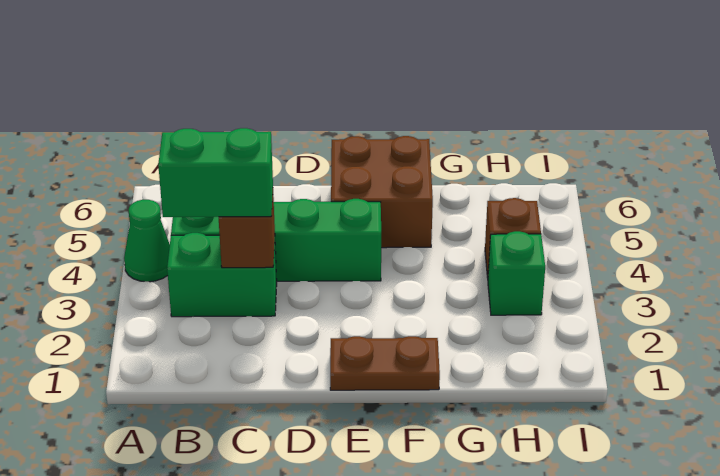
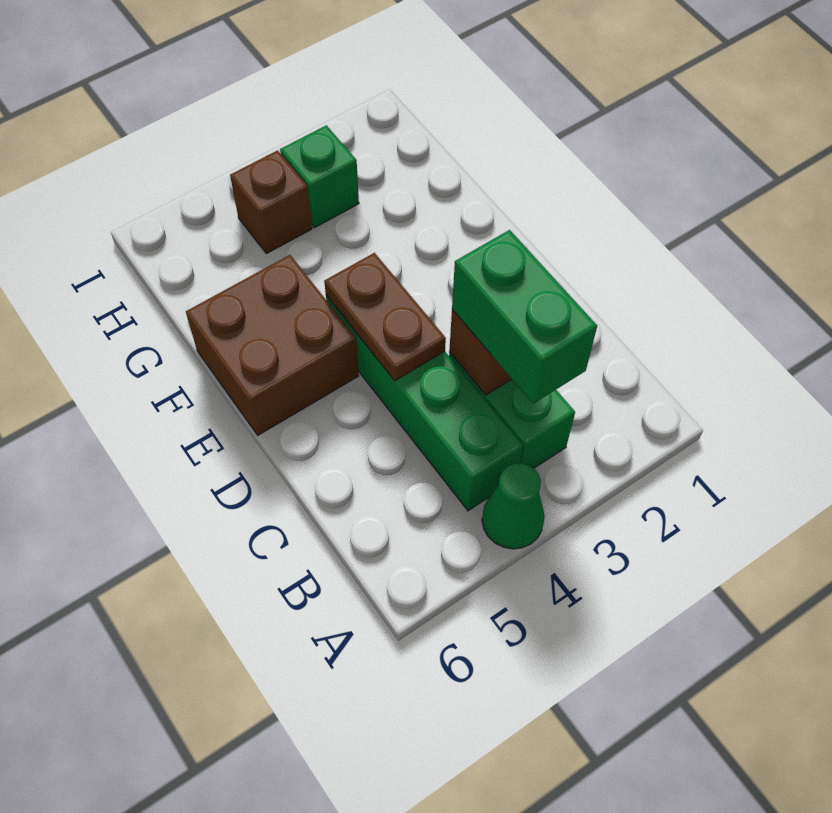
brown plate E1:F1 level 1 -> brown plate D4:E4 level 2

